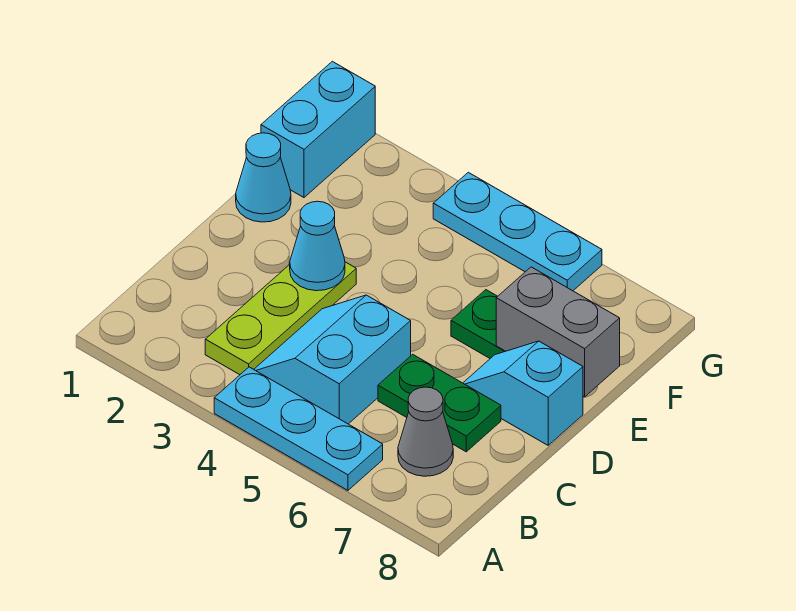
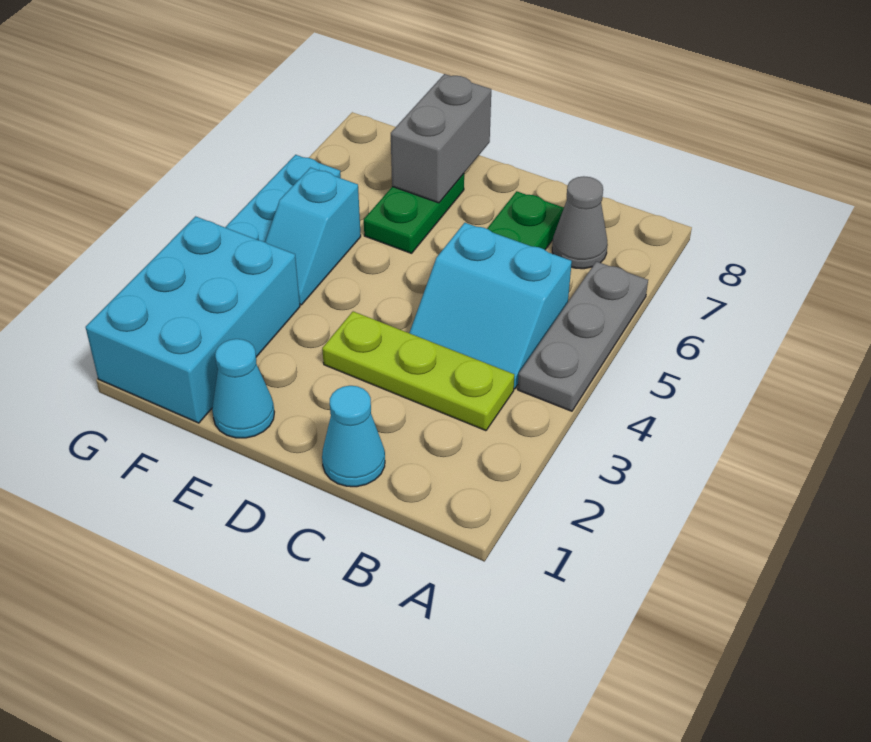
cyan plate A4:A6 level 1 -> grey plate A4:A6 level 1
cyan cone D3 level 2 -> cyan cone C1 level 1
cyan slope D7:D8 level 1 top 8 -> cyan slope F4:F5 level 1 top 5
cyan brick F1:G1 level 1 -> cyan brick F1:G3 level 1

